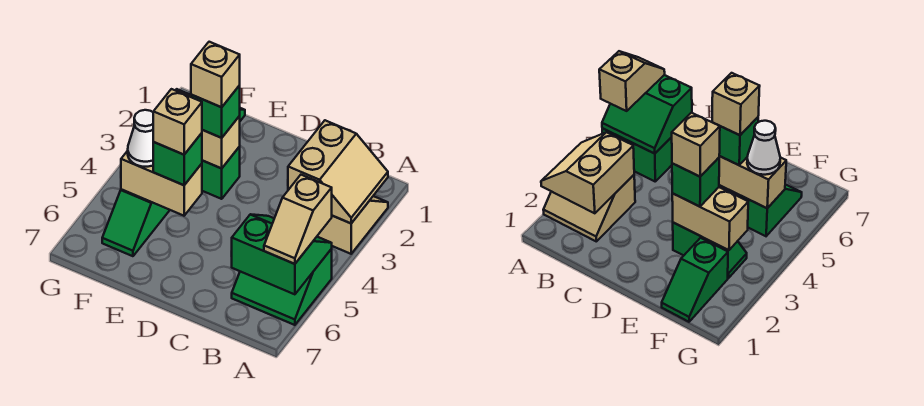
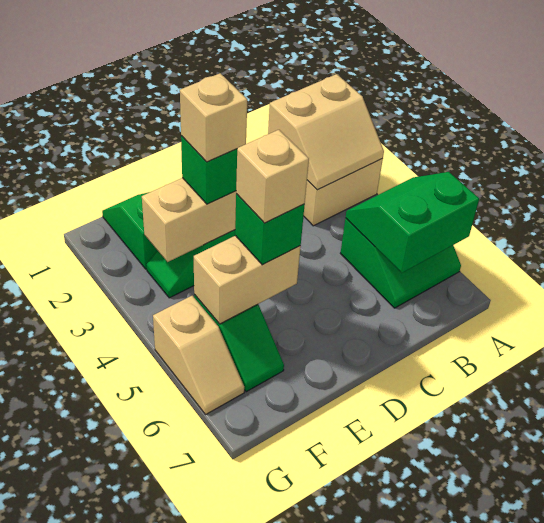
tan slope A2:B3 level 2 top B -> tan slope A2:B3 level 2 top 2
tan slope A5:A6 level 3 top 5 -> tan slope G5:G6 level 1 top 5
white cone F5 level 3 -> none

